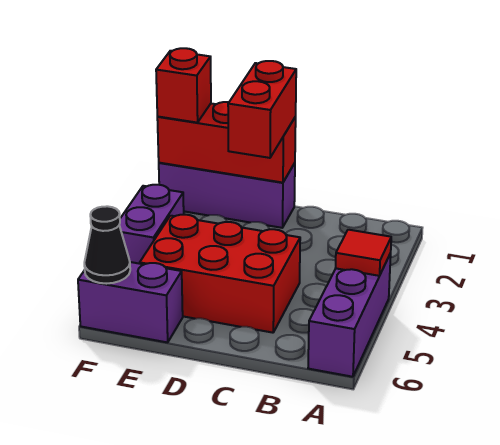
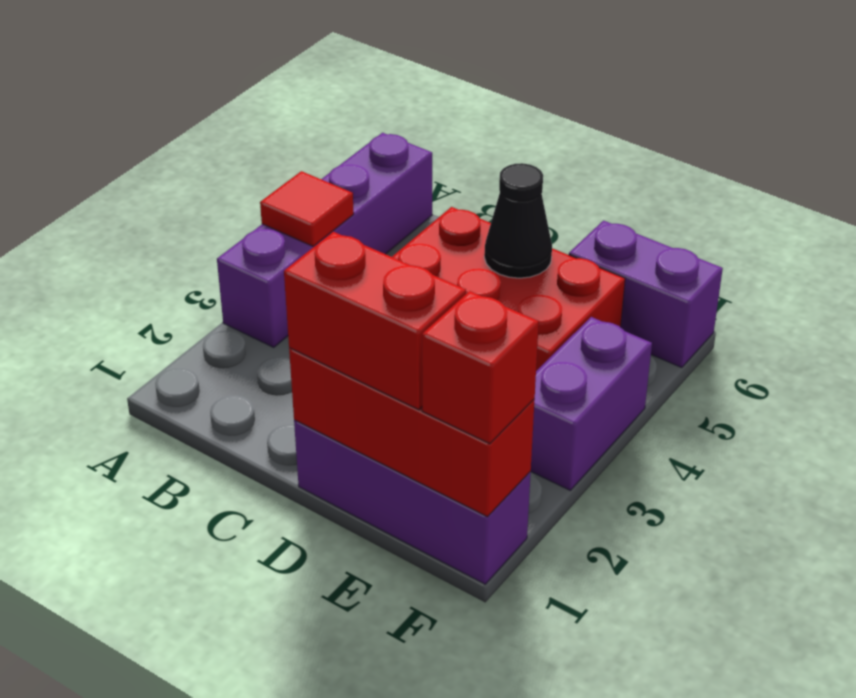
purple brick A4:A6 level 1 -> purple brick A3:A6 level 1
red brick D1:D2 level 3 -> red brick D1:E1 level 3
black cone F6 level 2 -> black cone D5 level 2

